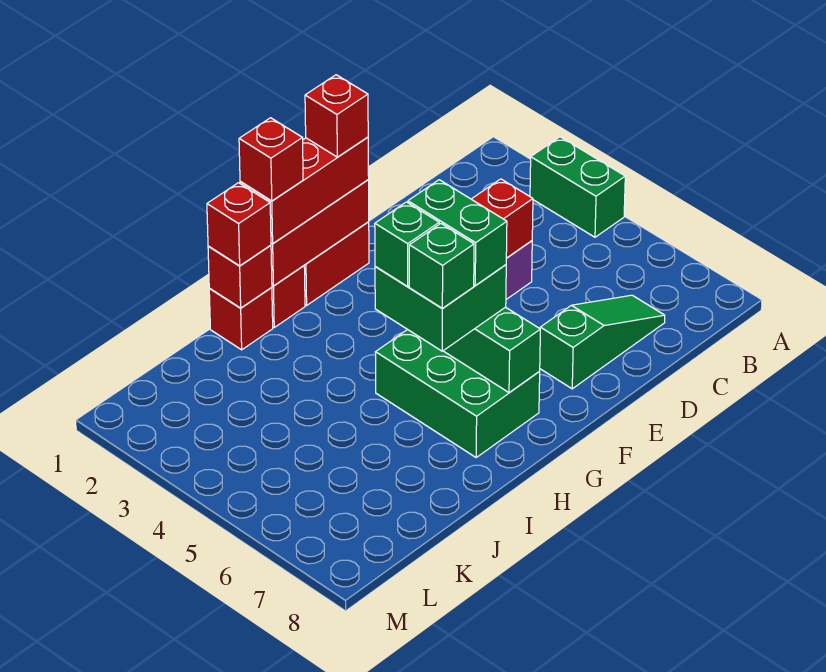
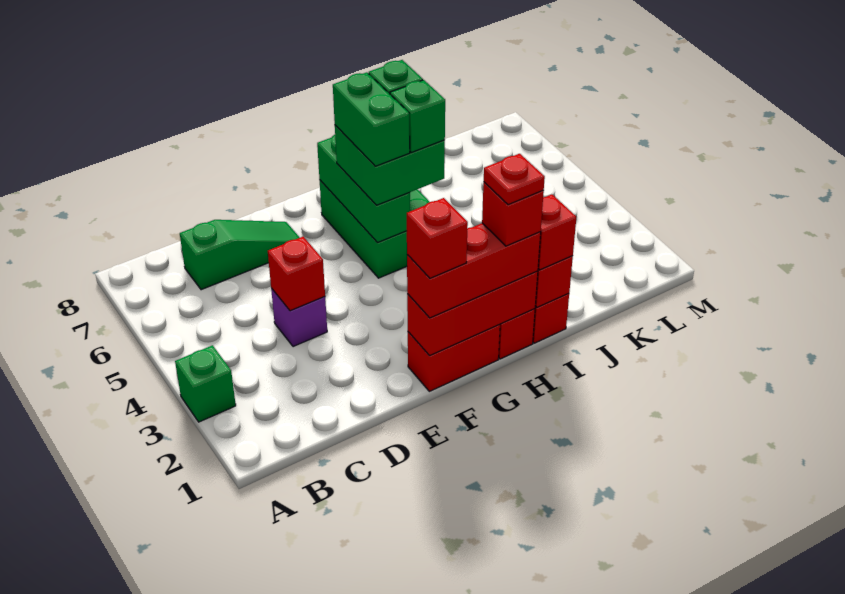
green brick A3:A4 level 1 -> green brick A3 level 1
green slope C7:E7 level 1 top E -> green slope C7:E7 level 1 top C
none -> red plate H1 level 5

